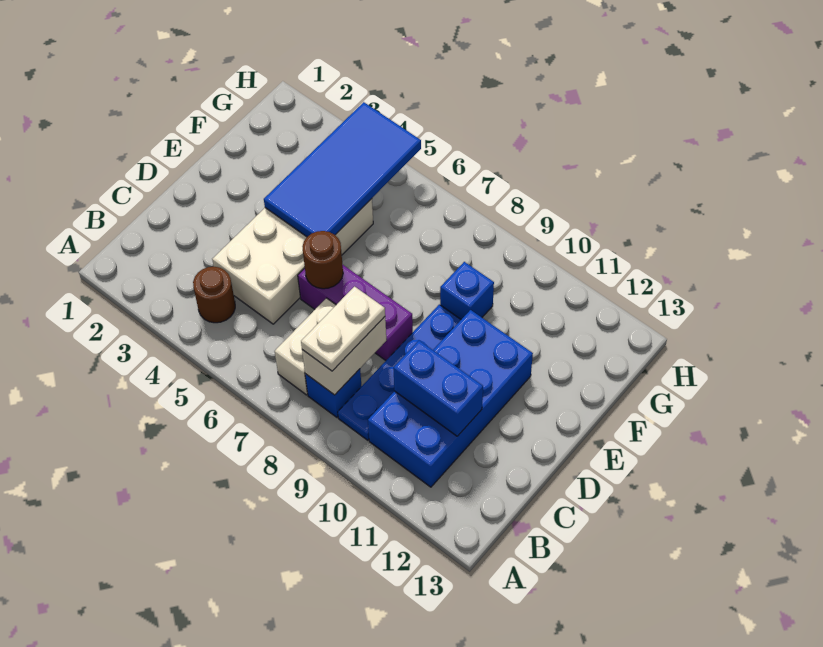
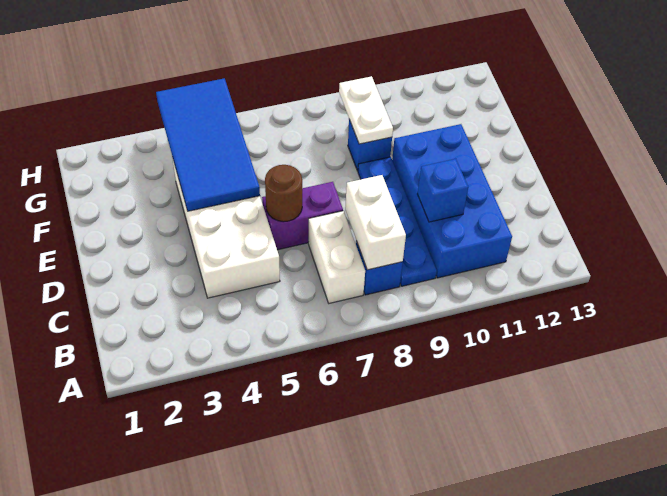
brown round brick B4 level 1 -> none
white plate B8:C8 level 3 -> white plate F9:G9 level 2
blue brick C10:C11 level 2 -> blue brick C10 level 2
purple brick D6:D8 level 1 -> purple brick D6:D7 level 1

